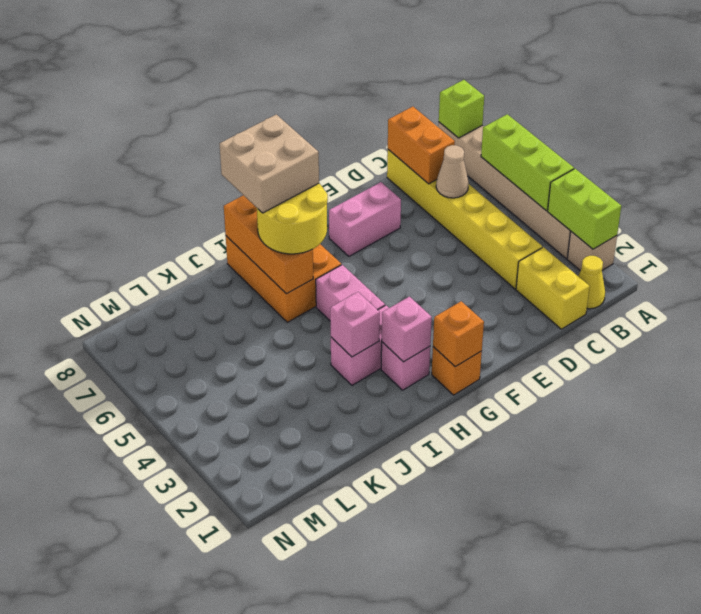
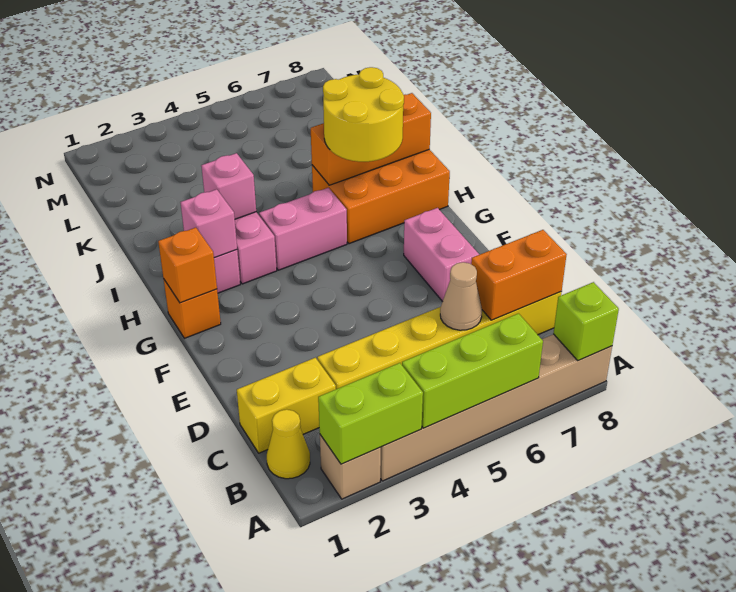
tan brick H7:I8 level 4 -> none

